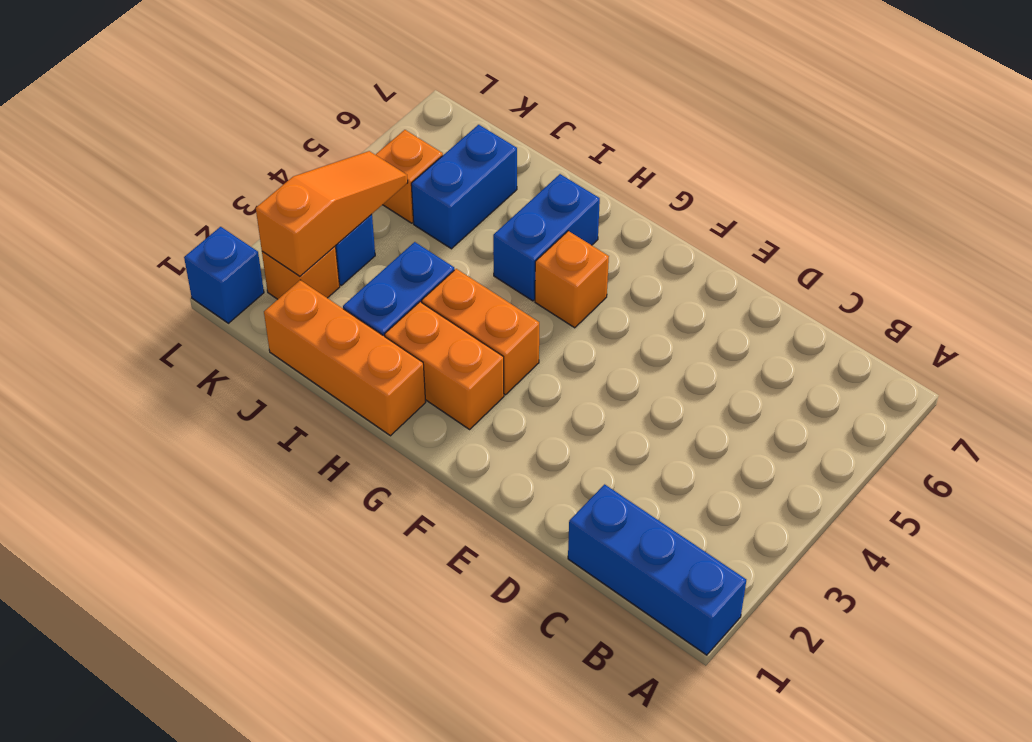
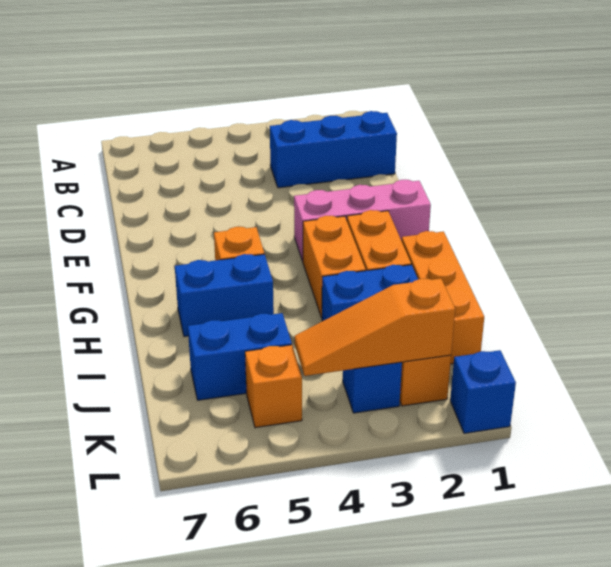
blue brick A1:C1 level 1 -> blue brick C1:C3 level 1
none -> pink brick F1:F3 level 1

